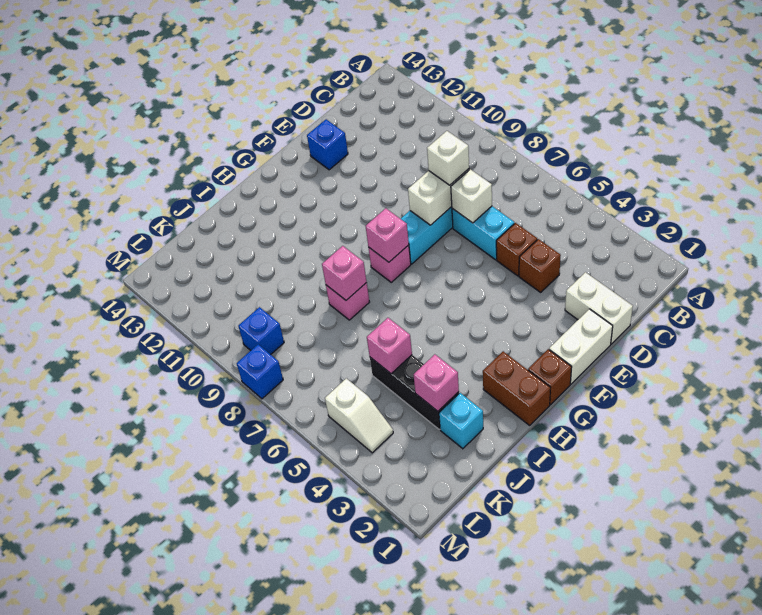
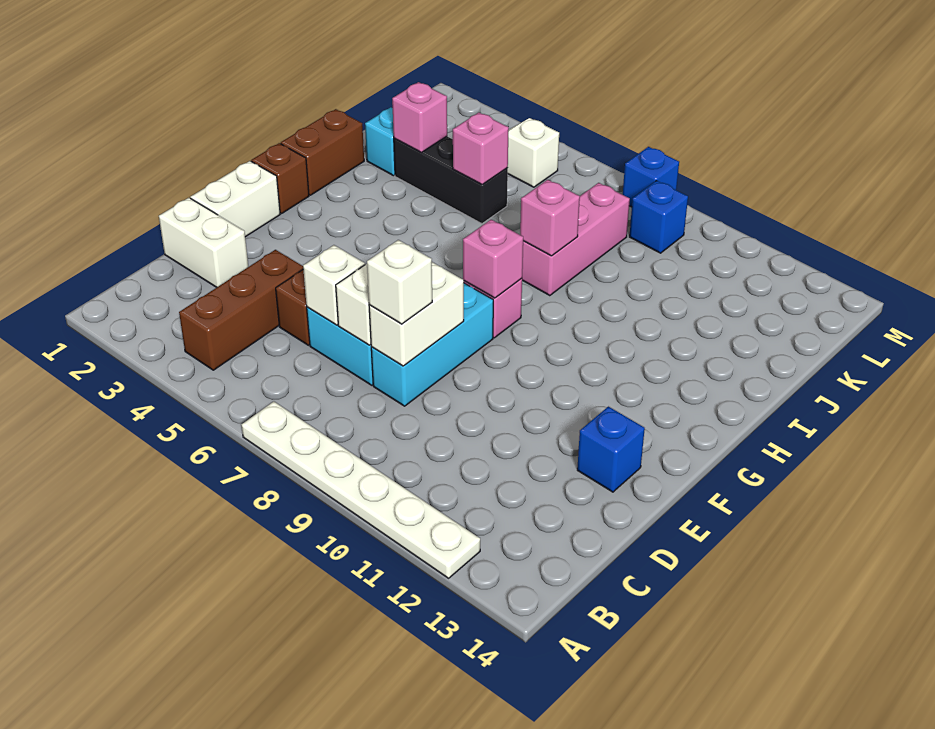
none -> white plate A7:A12 level 1
brown brick D4 level 1 -> brown brick B4:D4 level 1
none -> white brick D6 level 2
brown brick H1:H2 level 1 -> brown brick H1:I1 level 1
pink brick I8 level 1 -> pink brick I8:K8 level 1

